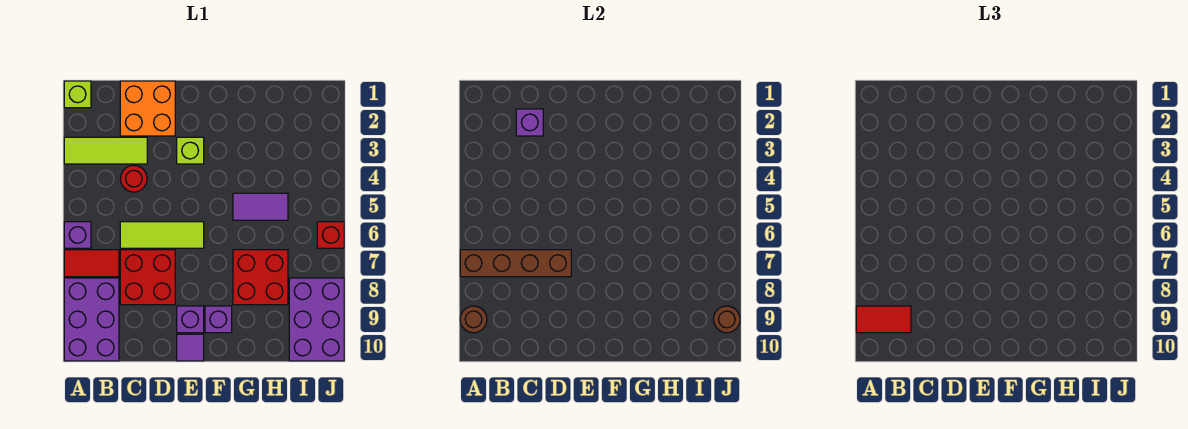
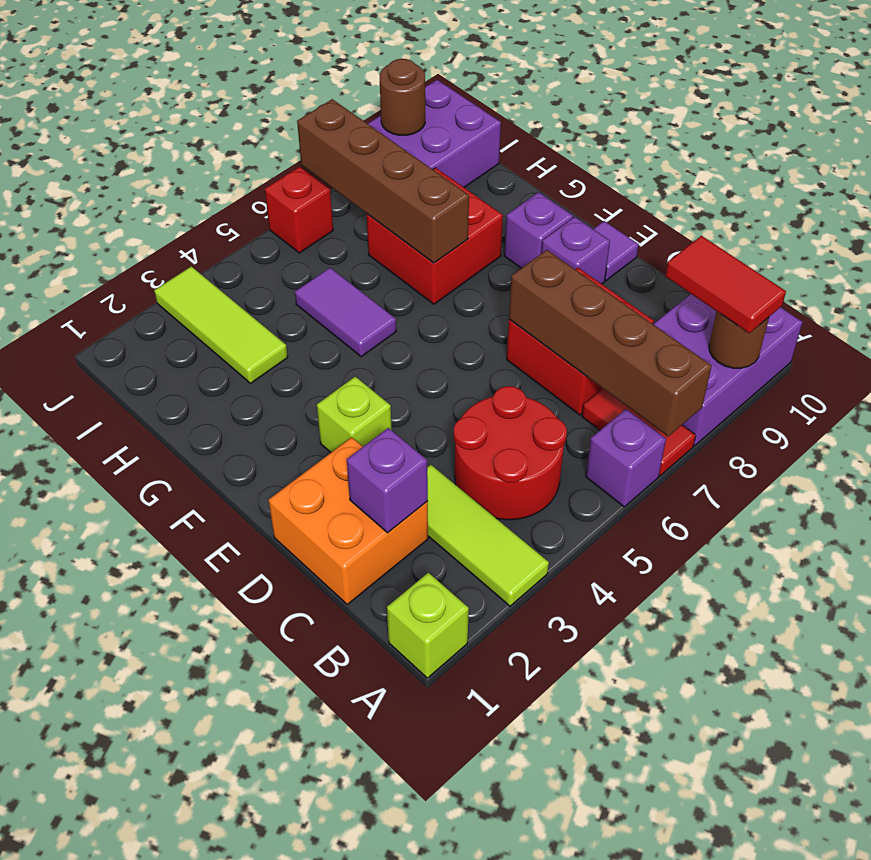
red round brick C4 level 1 -> red round brick B4:C5 level 1
lime tile C6:E6 level 1 -> lime tile H3:J3 level 1
none -> brown brick G7:J7 level 2

